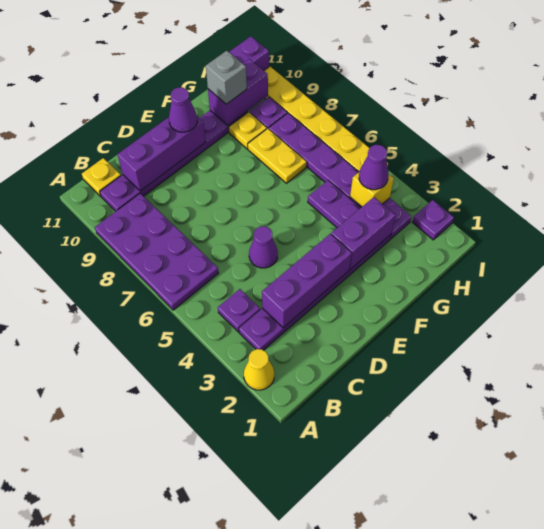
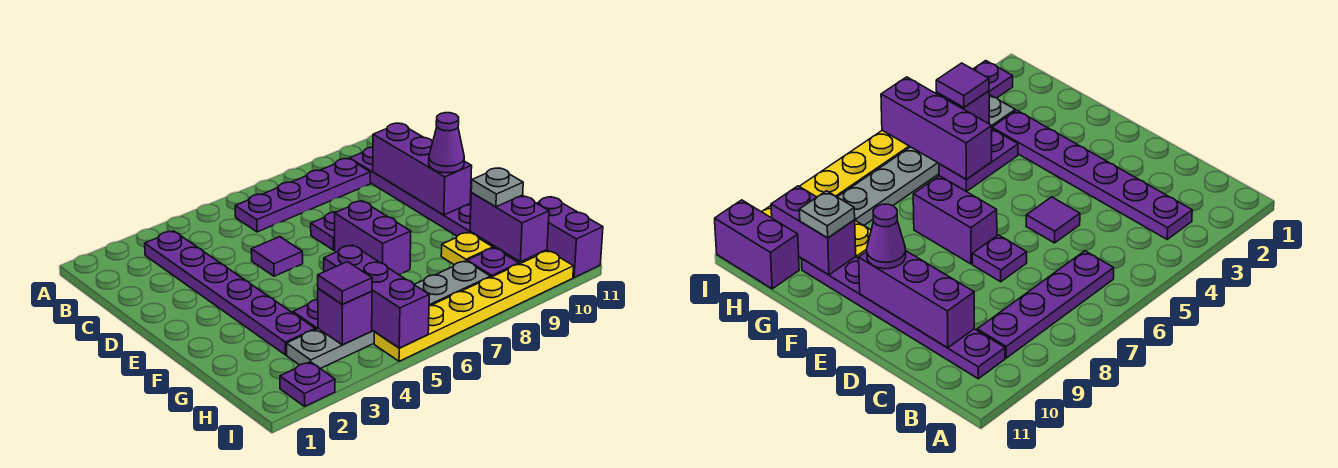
yellow cone A2 level 1 -> none
purple plate A6:B9 level 1 -> purple plate B6:B9 level 1
purple plate B4 level 1 -> purple plate D7 level 1
yellow plate B11 level 1 -> none
purple brick C3:E3 level 2 -> purple brick G5:I5 level 2
purple cone D5 level 1 -> purple tile D5 level 1
purple brick F3:G3 level 2 -> purple brick E7:F7 level 1
yellow plate G7:G8 level 1 -> none
grey brick G10 level 3 -> grey plate G10 level 3
purple plate H3:H8 level 1 -> grey plate H3:H8 level 1
yellow brick H4 level 2 -> purple brick H4 level 2
purple cone H4 level 3 -> purple tile H4 level 3

